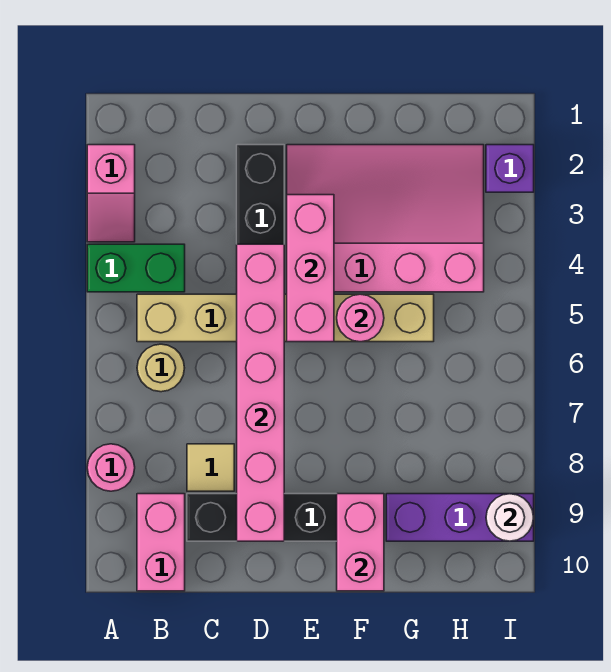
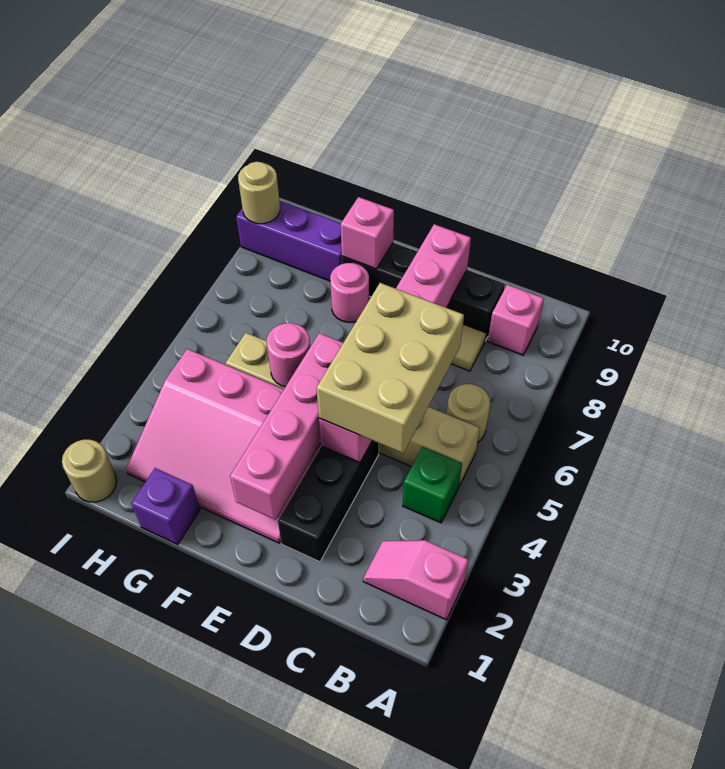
pink slope A2:A3 level 1 top 2 -> pink slope A2:B2 level 1 top A
green brick A4:B4 level 1 -> green brick B4 level 1
pink round brick A8 level 1 -> pink round brick F8 level 1
pink brick B9:B10 level 1 -> pink brick B9 level 1
none -> tan brick C4:D6 level 3
pink brick E3:E5 level 2 -> pink brick E2:E5 level 2
pink brick F9:F10 level 2 -> pink brick F9 level 2
none -> tan round brick I1 level 1
purple brick I2 level 1 -> purple brick G1 level 1
white round brick I9 level 2 -> tan round brick I9 level 2

